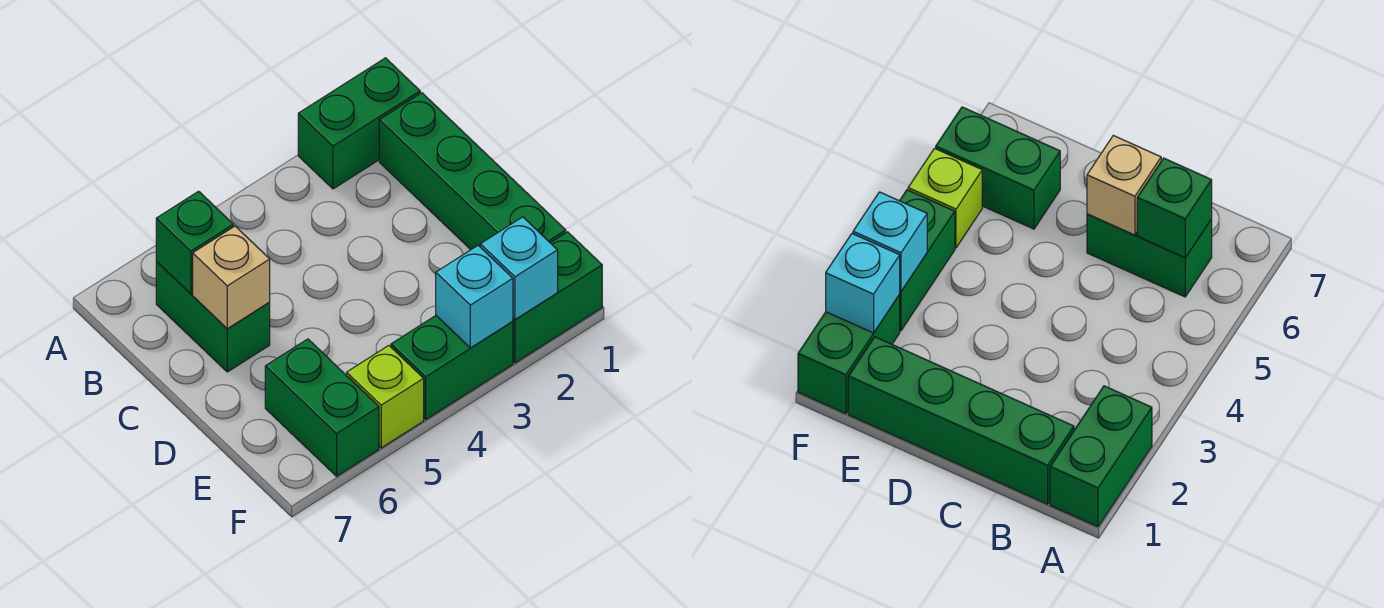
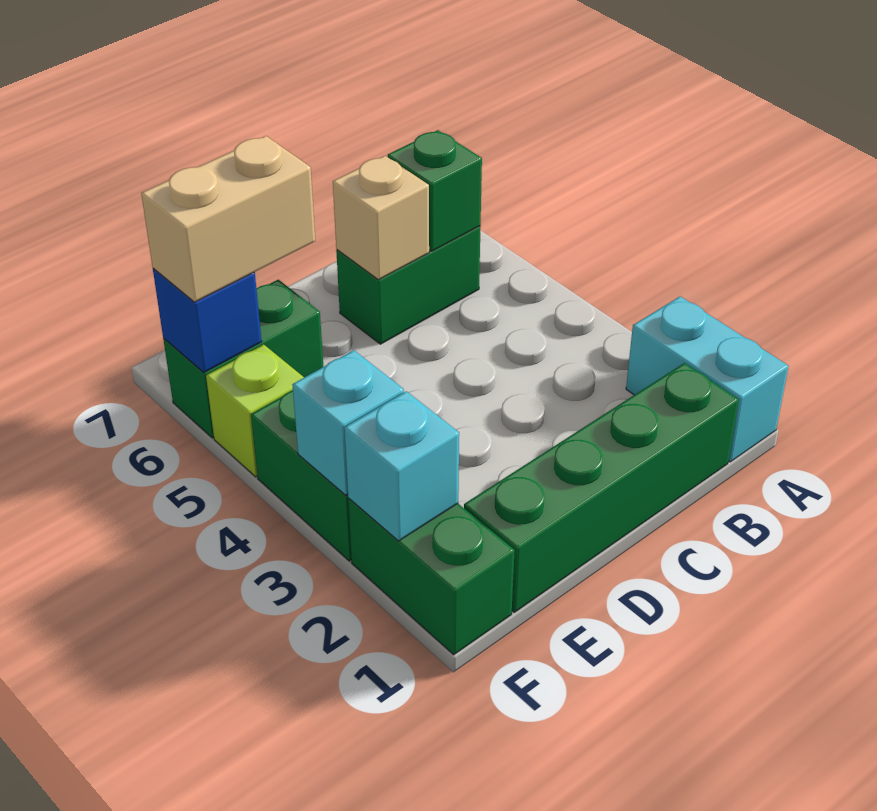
green brick A1:A2 level 1 -> cyan brick A1:A2 level 1
none -> tan brick E6:F6 level 3
none -> blue brick F6 level 2

